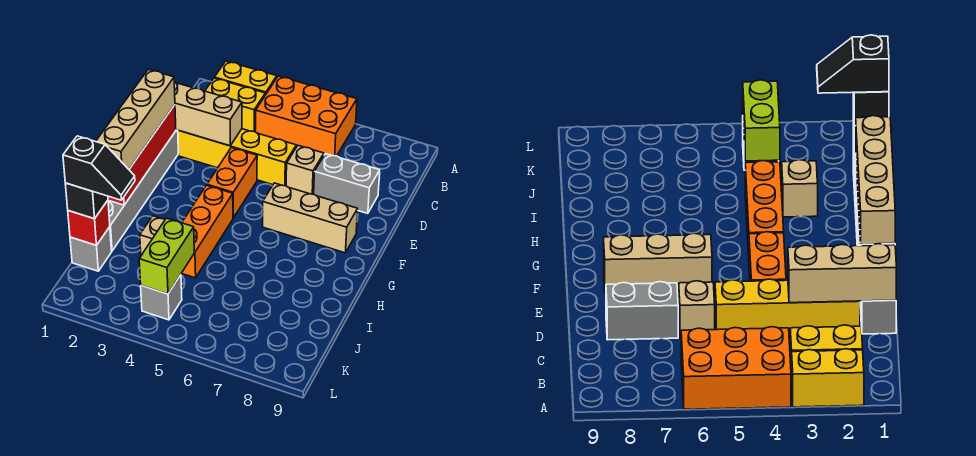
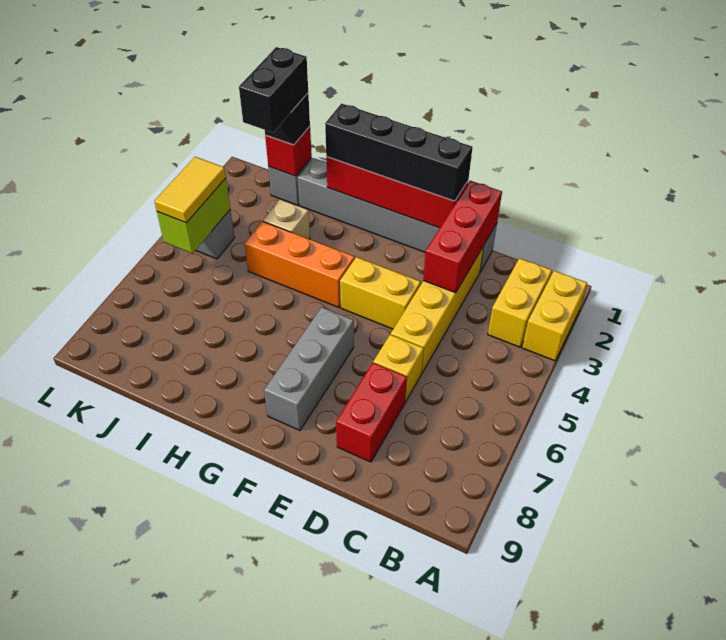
orange brick A4:B6 level 1 -> none
tan brick D1:D3 level 2 -> red brick D1:D3 level 2
tan brick D6 level 1 -> yellow brick D6 level 1
grey brick D7:D8 level 1 -> red brick D7:D8 level 1
tan brick E1:H1 level 3 -> black brick E1:H1 level 3
orange brick E4:F4 level 1 -> yellow brick E4:F4 level 1
tan brick F6:F8 level 1 -> grey brick F6:F8 level 1
black slope J1:J2 level 4 top 1 -> black brick J1:J2 level 4
lime brick J4:K4 level 2 -> lime brick K4:K5 level 2
none -> yellow tile K4:K5 level 3

